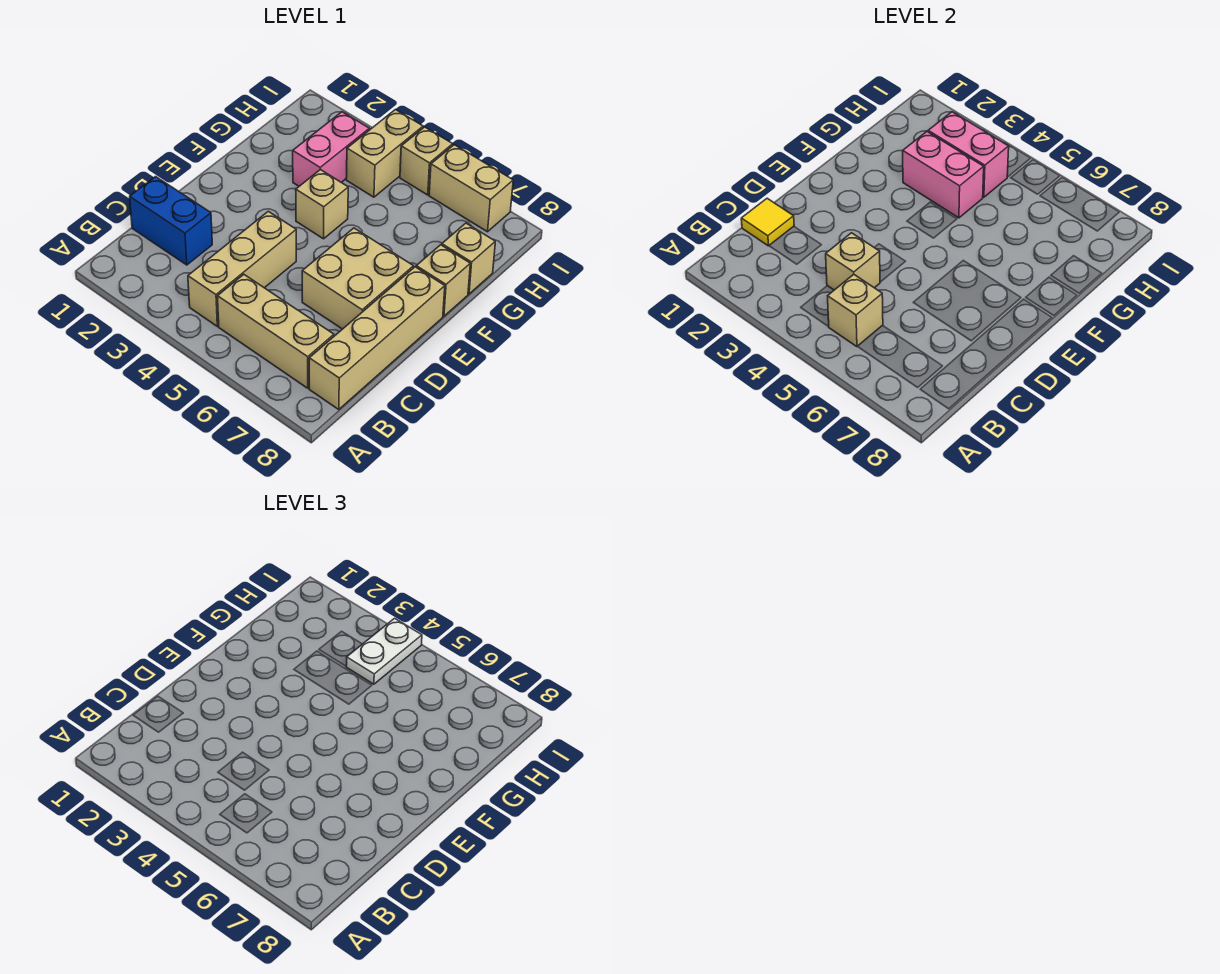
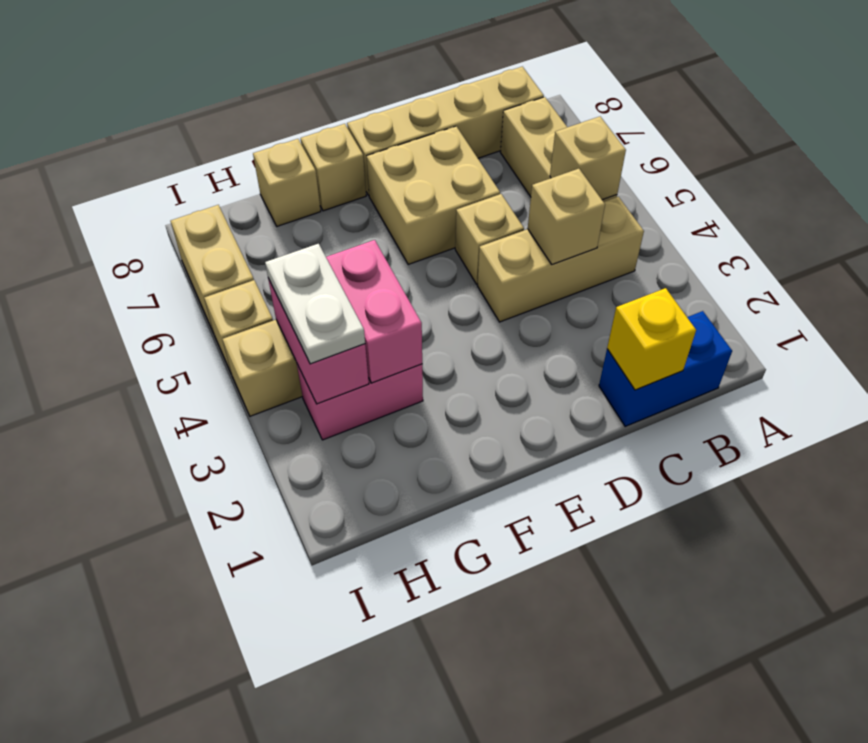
blue brick C1:C2 level 1 -> blue brick B1:C1 level 1
yellow tile C1 level 2 -> yellow brick C1 level 2
tan brick F4 level 1 -> tan brick D5 level 1
white plate H4:I4 level 3 -> white plate H3:H4 level 3

